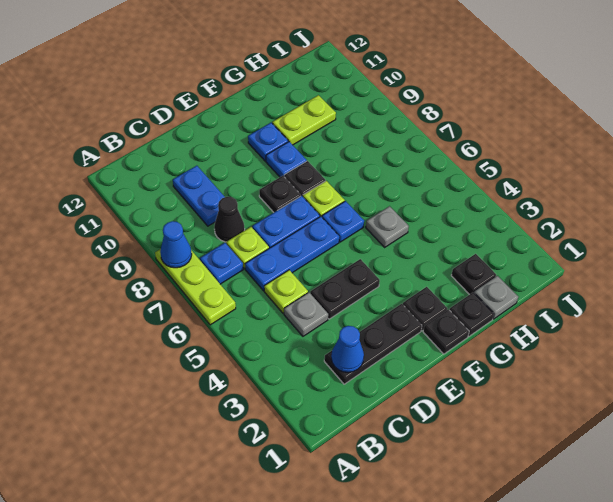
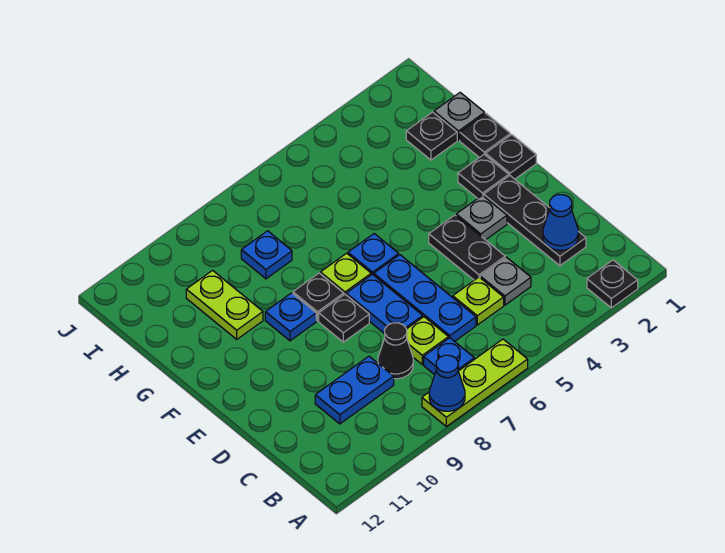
none -> black plate A2 level 1
blue plate F10 level 1 -> blue plate H8 level 1
grey plate G5 level 1 -> grey plate E3 level 1

